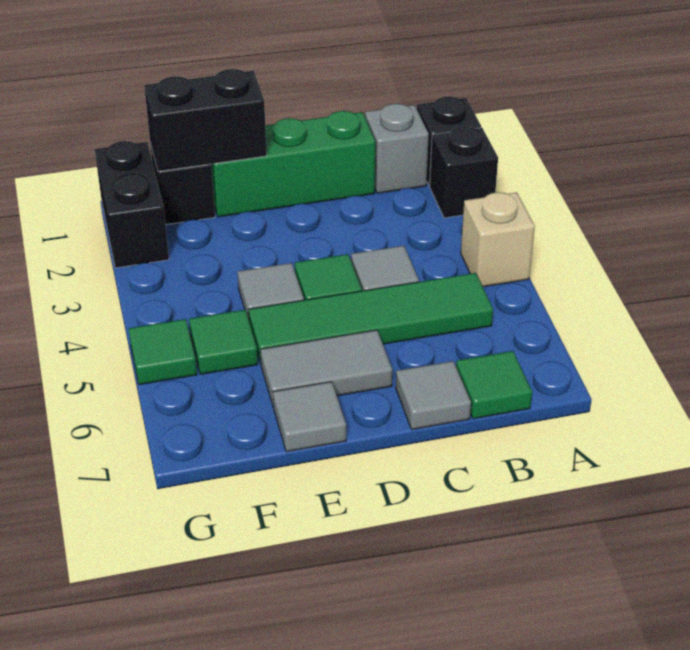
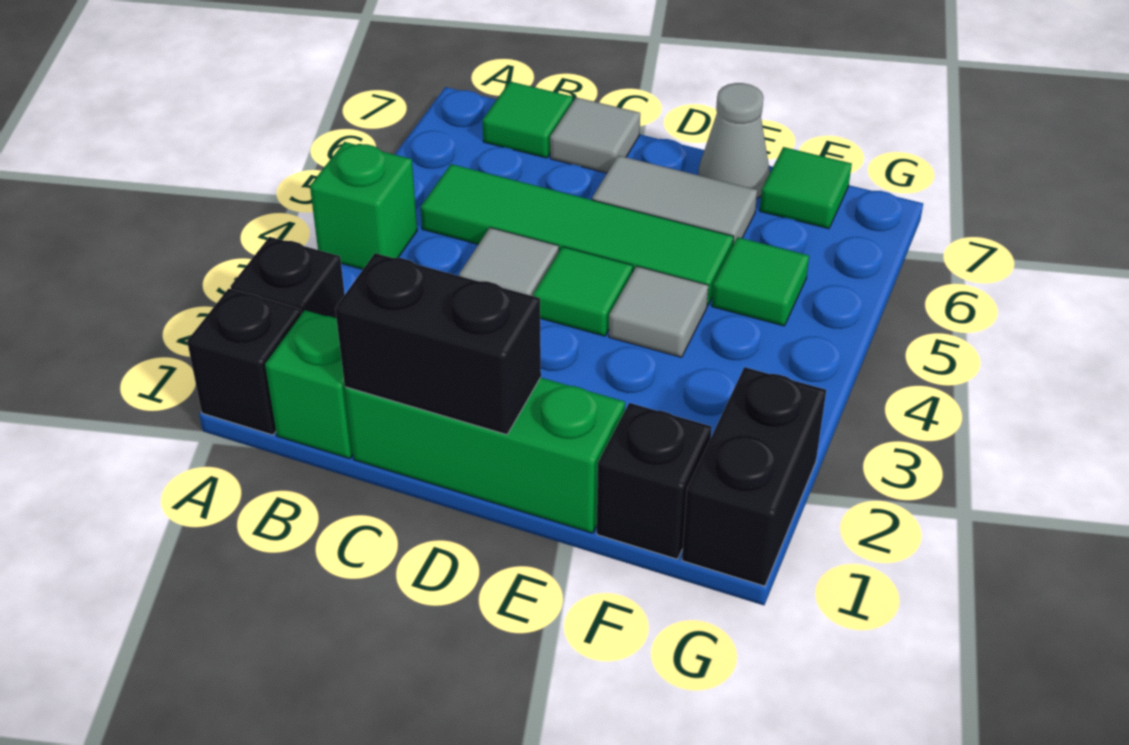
tan brick A4 level 1 -> green brick A4 level 1
grey brick B1 level 1 -> green brick B1 level 1
black brick E1:F1 level 2 -> black brick C1:D1 level 2
grey tile E7 level 1 -> grey cone E7 level 1
green tile G5 level 1 -> green tile F7 level 1

